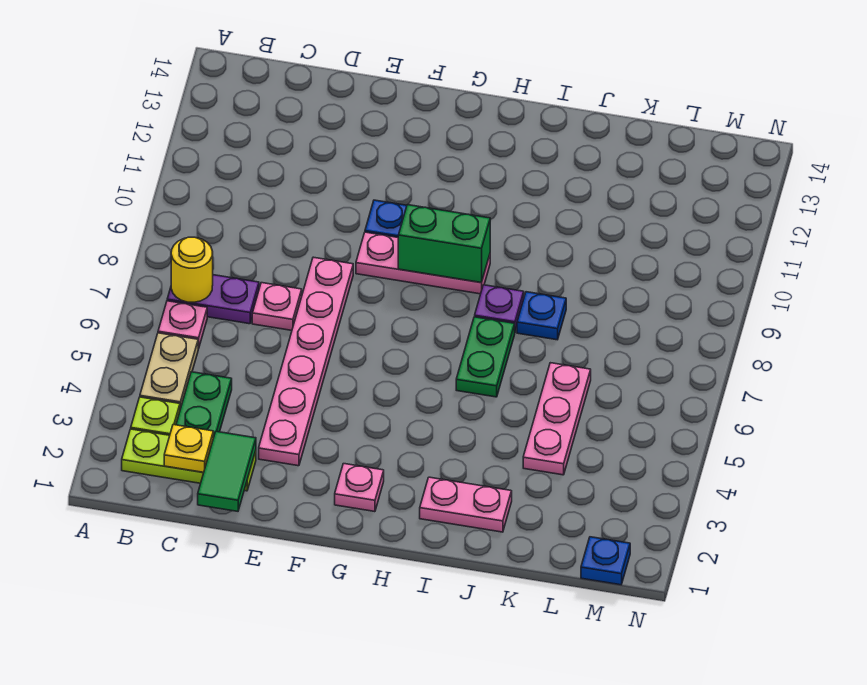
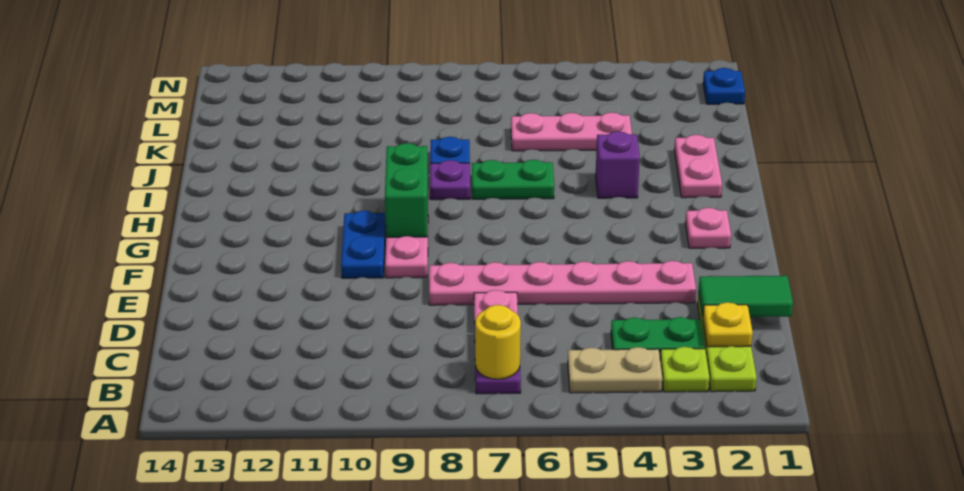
pink plate B6 level 1 -> none
none -> purple brick I4 level 1

